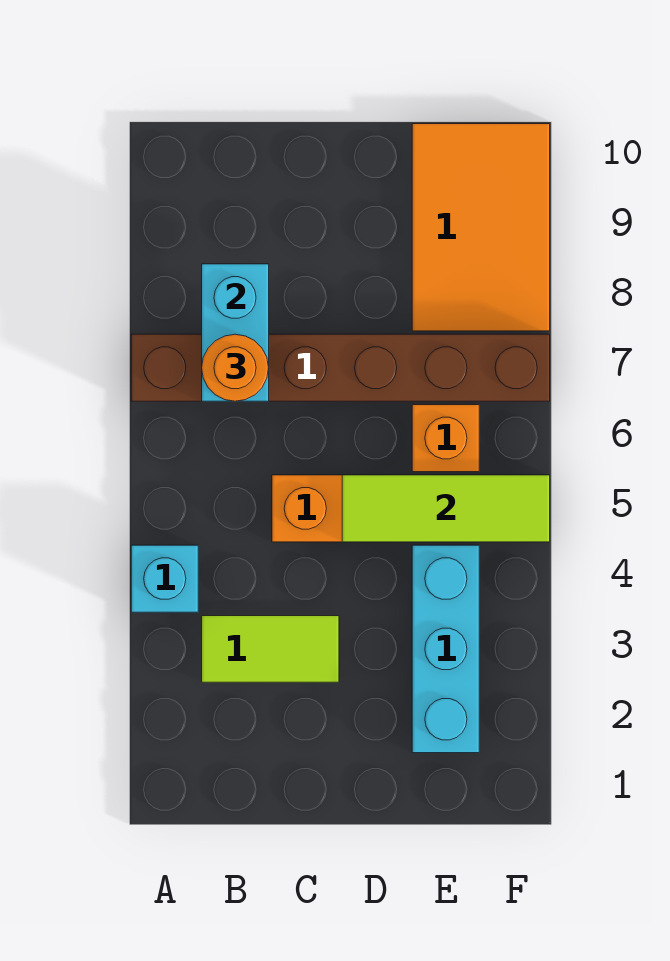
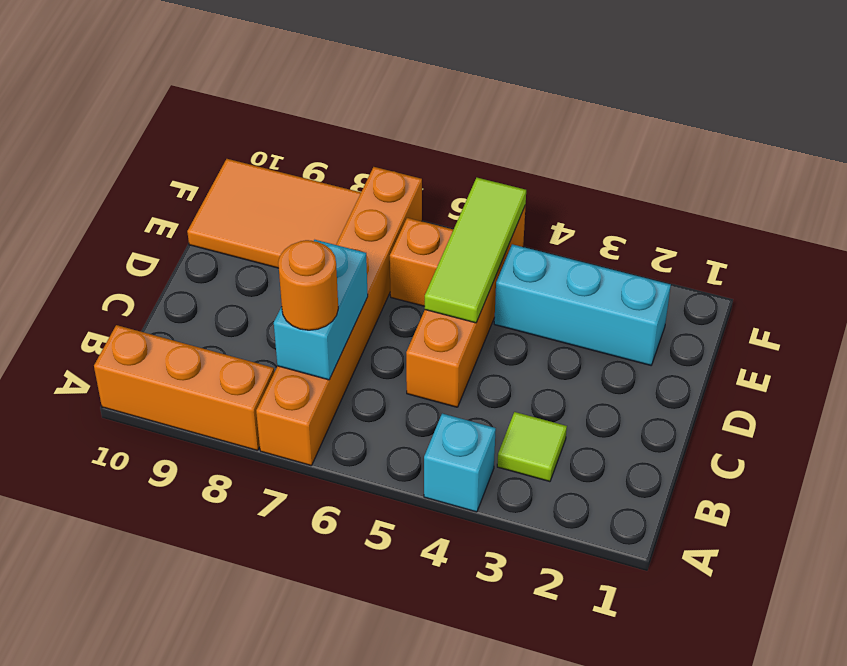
brown brick A7:F7 level 1 -> orange brick A7:F7 level 1
none -> orange brick A8:A10 level 1
lime tile B3:C3 level 1 -> lime tile B3 level 1
cyan brick B7:B8 level 2 -> cyan brick B7:C7 level 2

